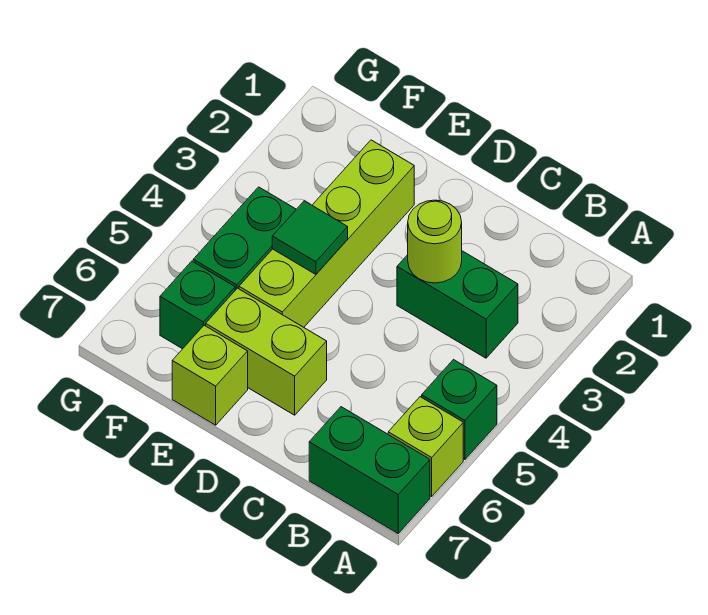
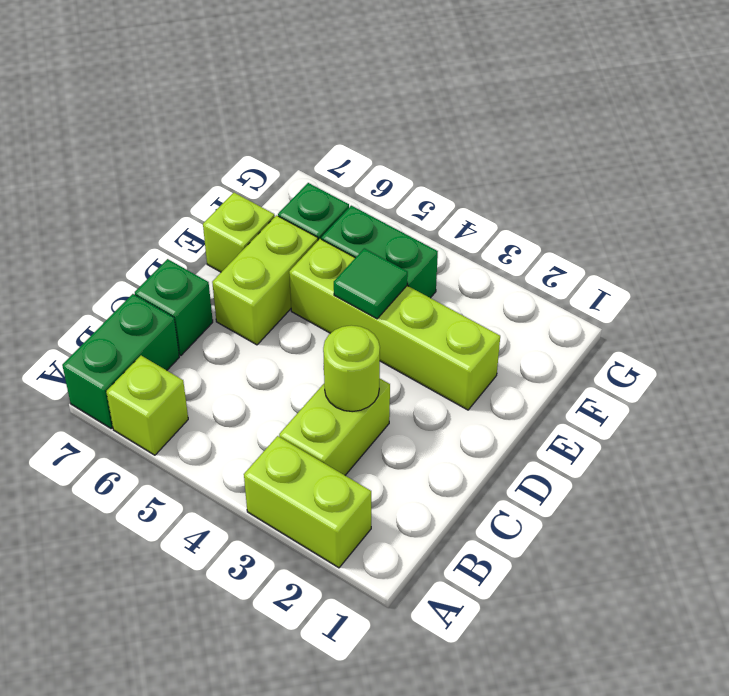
none -> lime brick A2:A3 level 1
green brick A5 level 1 -> green brick C7 level 1
green brick B3:C3 level 1 -> lime brick B3:C3 level 1

